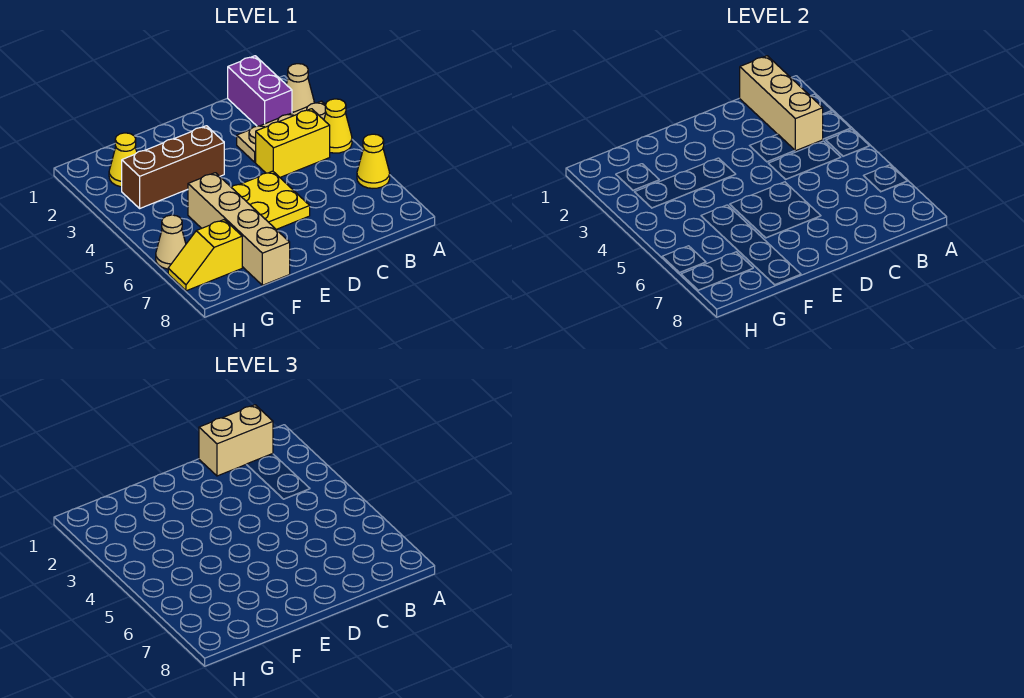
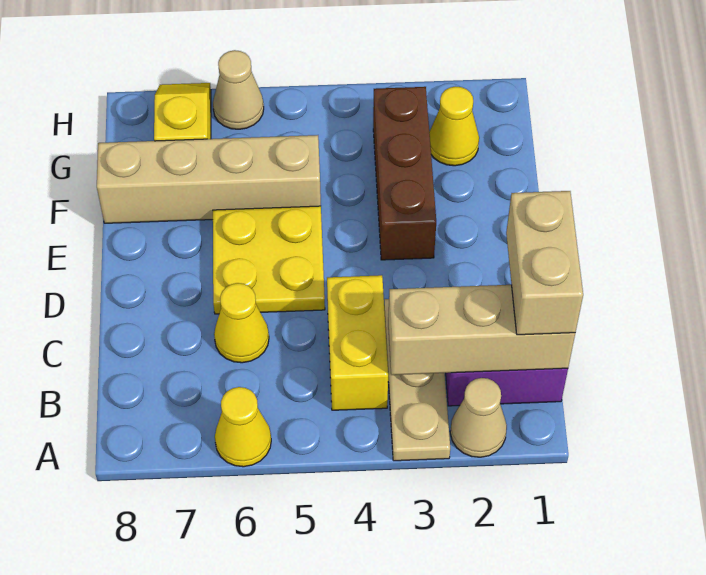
yellow cone A4 level 1 -> yellow cone C6 level 1

